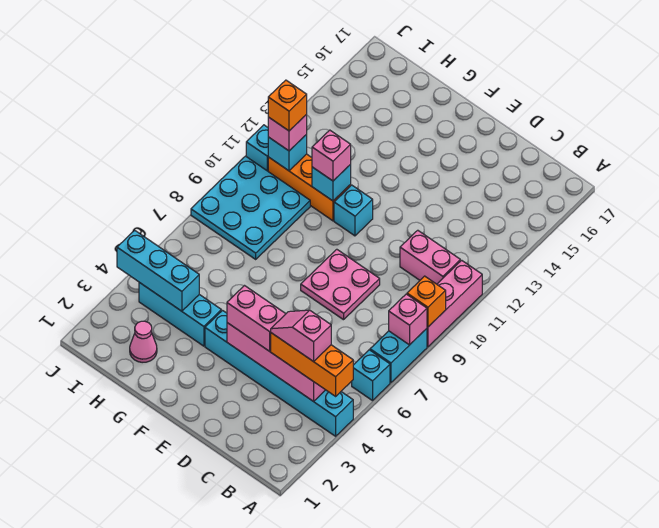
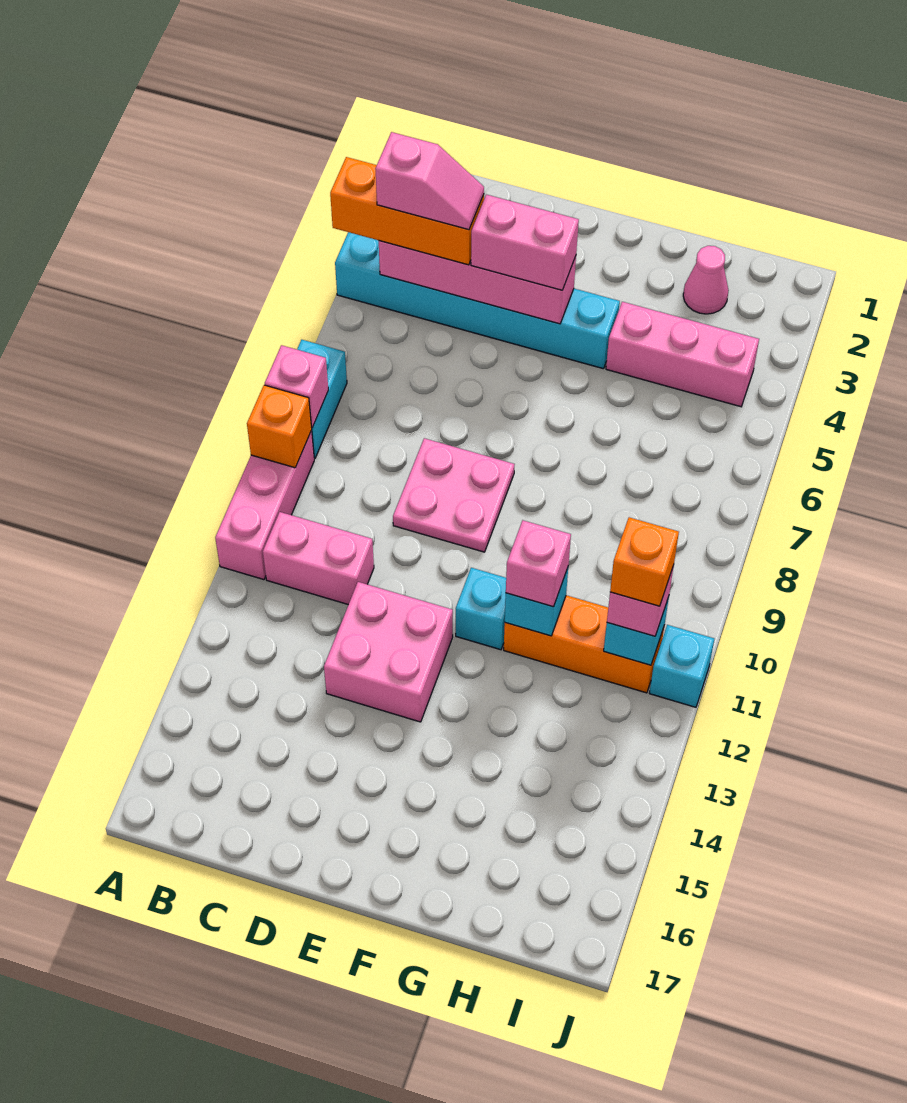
cyan brick A6 level 1 -> none
none -> pink brick D12:E13 level 1
cyan brick G4:I4 level 1 -> pink brick G4:I4 level 1
cyan brick H4:J4 level 2 -> none
cyan plate H8:J10 level 1 -> none

